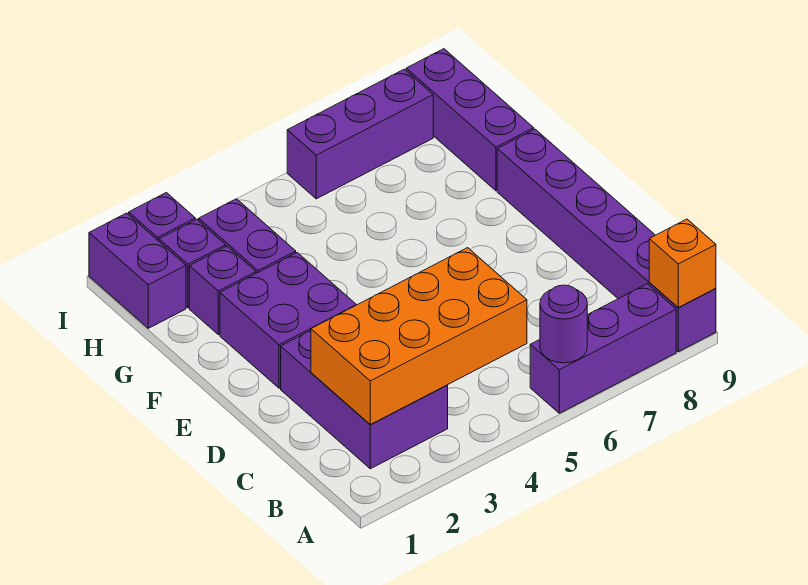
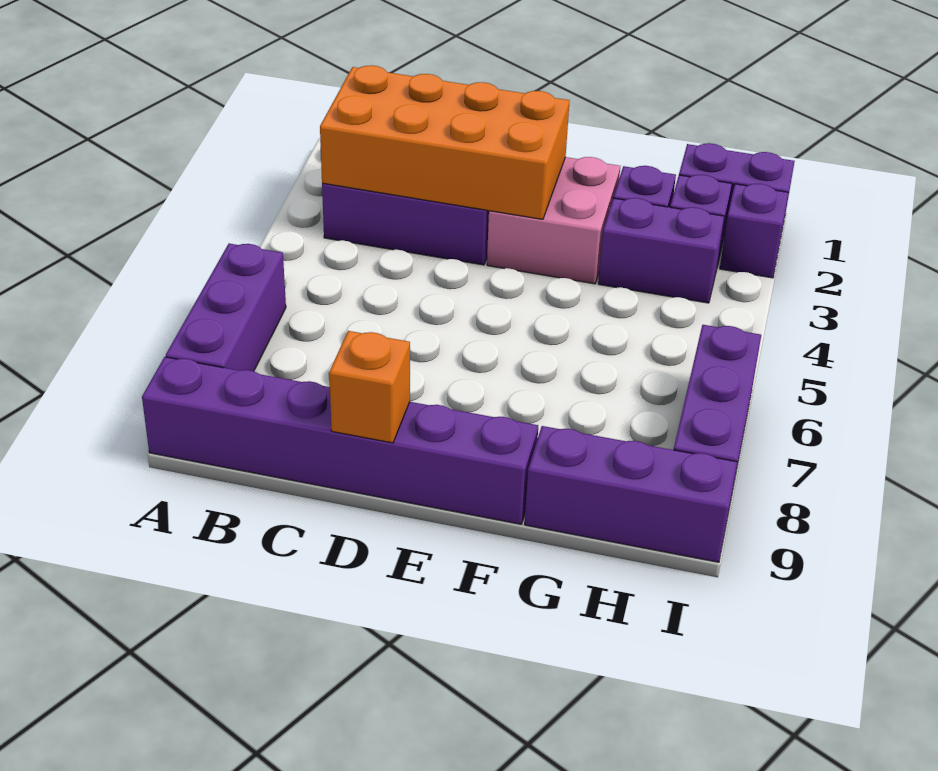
purple round brick A6 level 2 -> none
orange brick A9 level 2 -> orange brick D9 level 2
orange brick B2:C5 level 2 -> orange brick B2:E3 level 2
purple brick E2:F3 level 1 -> pink brick E2:F3 level 1

